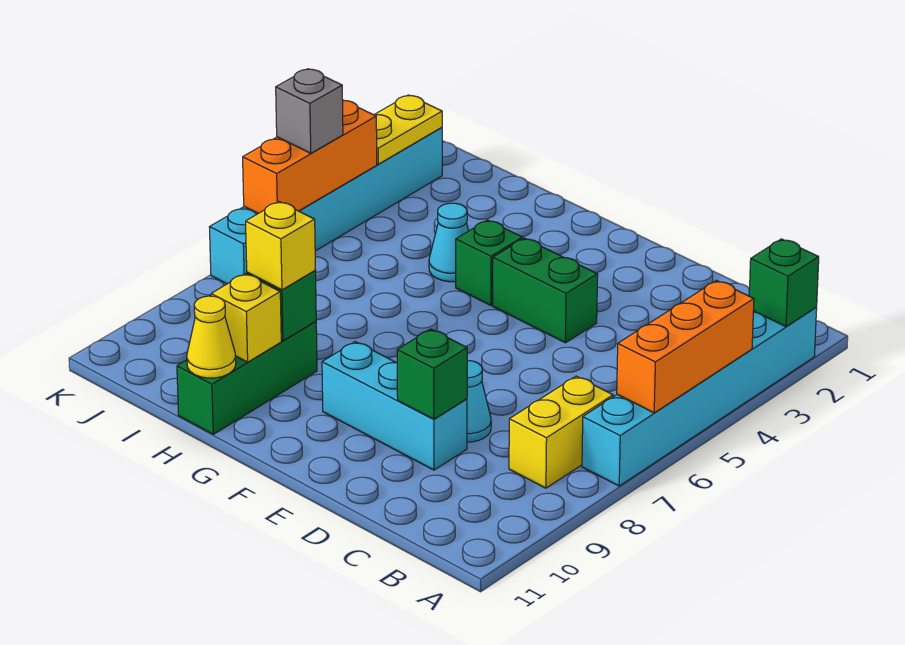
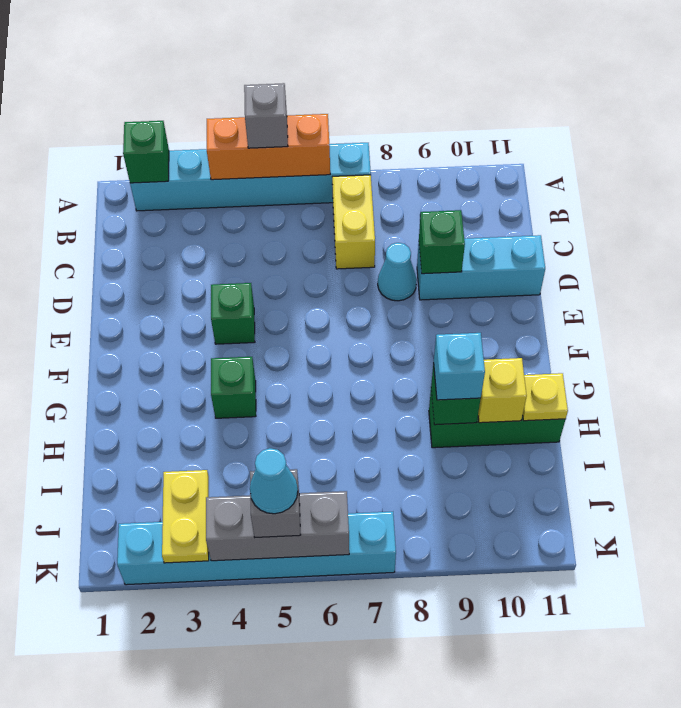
none -> grey brick A5 level 3
yellow brick B7:B8 level 1 -> yellow brick B7:C7 level 1
cyan brick D9:F9 level 1 -> cyan brick D9:D11 level 1
green brick E4:F4 level 1 -> green brick E4 level 1
cyan cone H4 level 1 -> cyan cone K5 level 4
yellow brick H9 level 3 -> cyan brick H9 level 3
yellow cone H11 level 2 -> yellow plate H11 level 2
yellow plate K2:K3 level 2 -> yellow plate J3:K3 level 2
orange brick K4:K6 level 2 -> grey brick K4:K6 level 2

